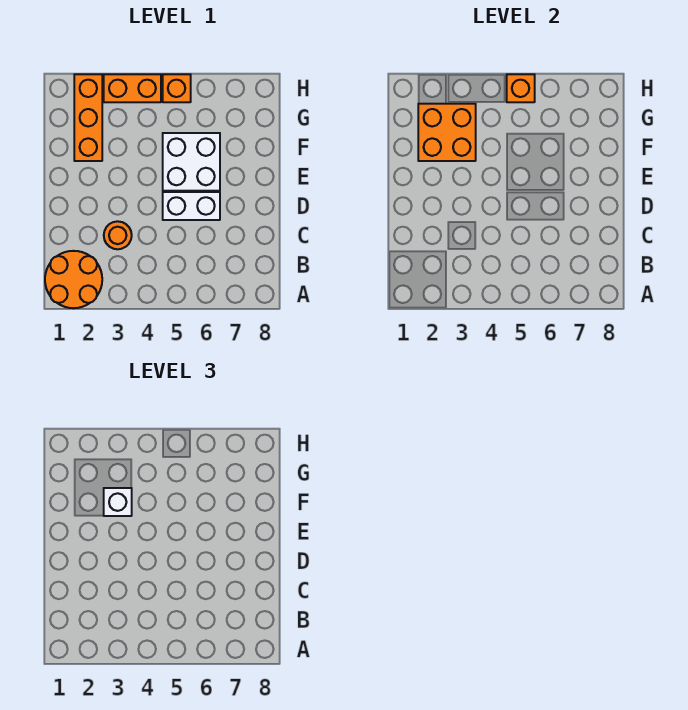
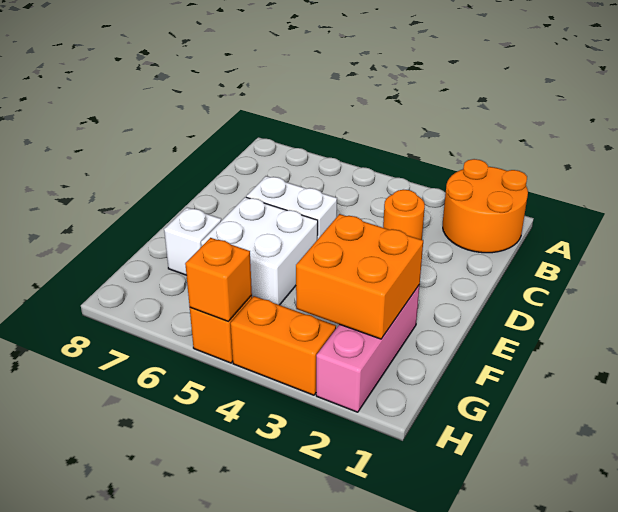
orange brick F2:H2 level 1 -> pink brick F2:H2 level 1
white brick F3 level 3 -> white brick F7 level 1

